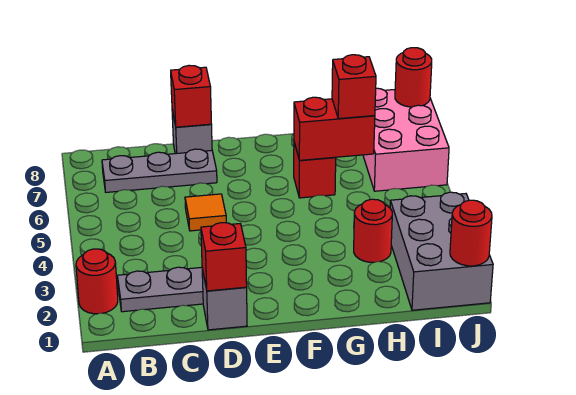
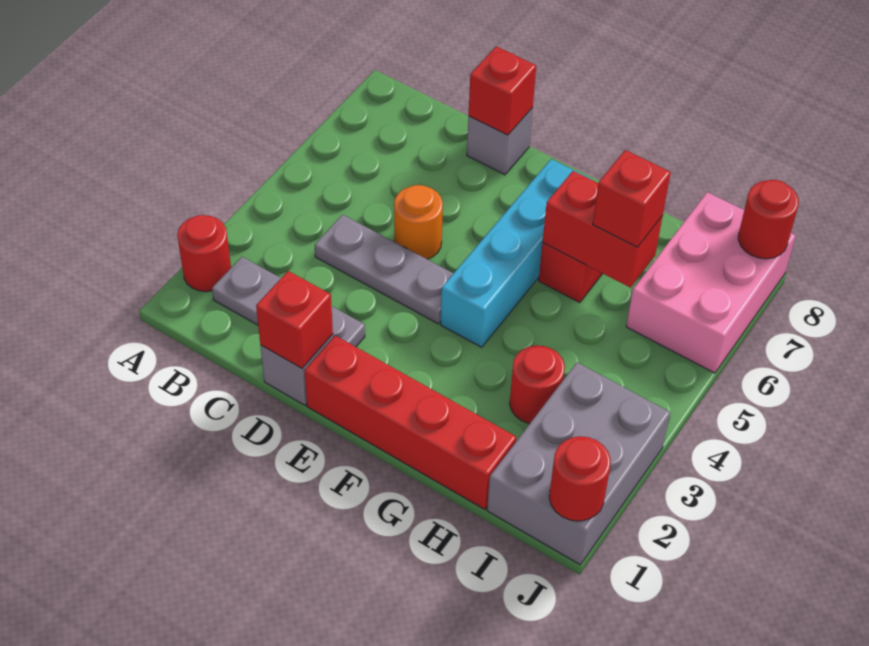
grey plate B7:D7 level 1 -> grey plate C4:E4 level 1
orange tile D5 level 1 -> orange round brick D5 level 1
none -> red brick E1:H1 level 1
none -> cyan brick F4:F7 level 1

